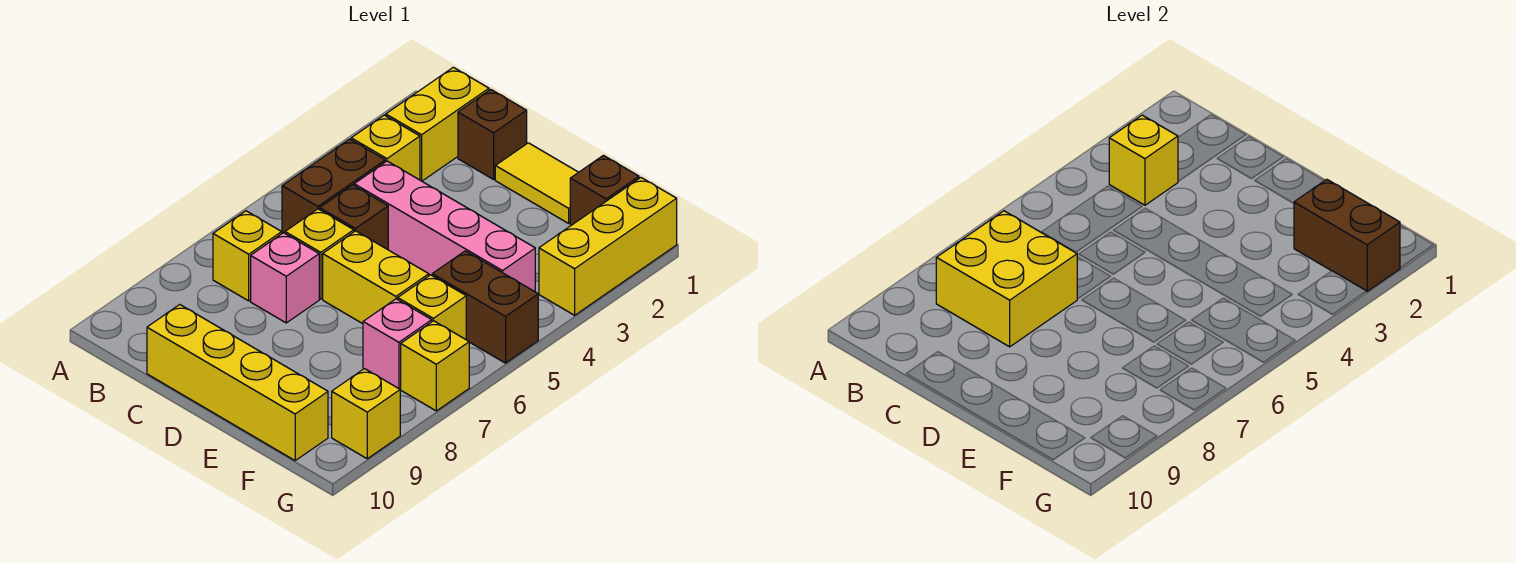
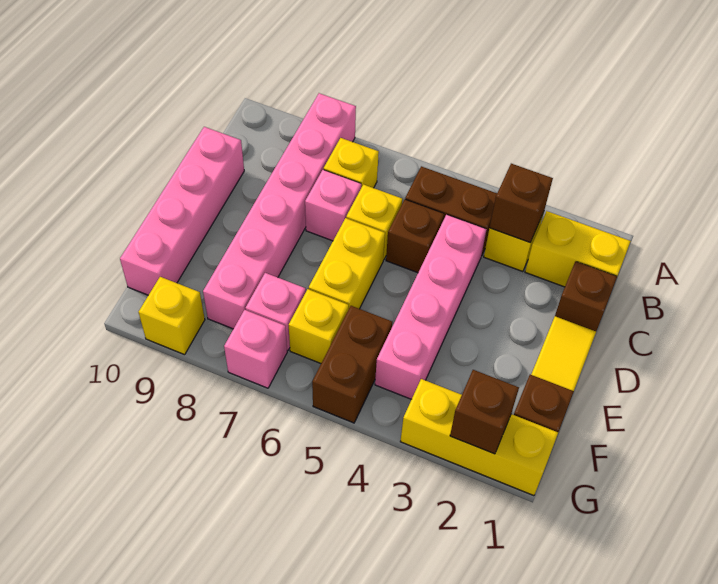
none -> pink brick A8:F8 level 1
yellow brick B3 level 2 -> brown brick B3 level 2
yellow brick B7:C8 level 2 -> none
yellow brick C10:F10 level 1 -> pink brick C10:F10 level 1
brown brick F2:G2 level 2 -> brown brick G2 level 2
yellow brick G7 level 1 -> pink brick G7 level 1

